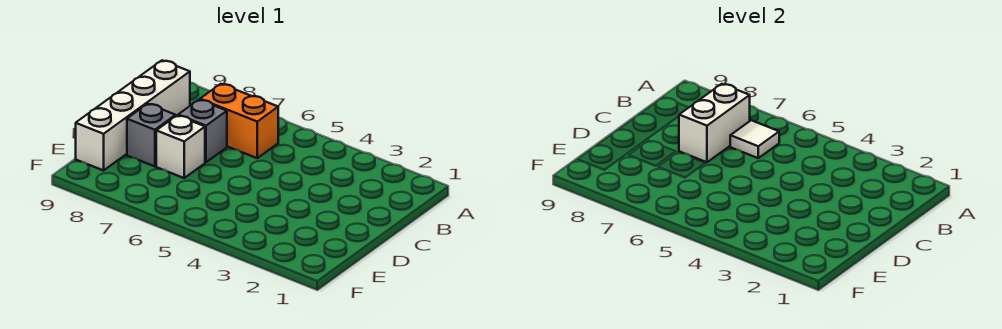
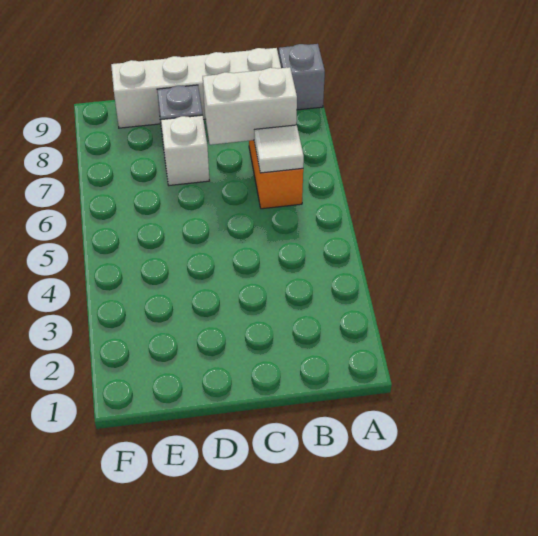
grey brick C7 level 1 -> grey brick A9 level 1

